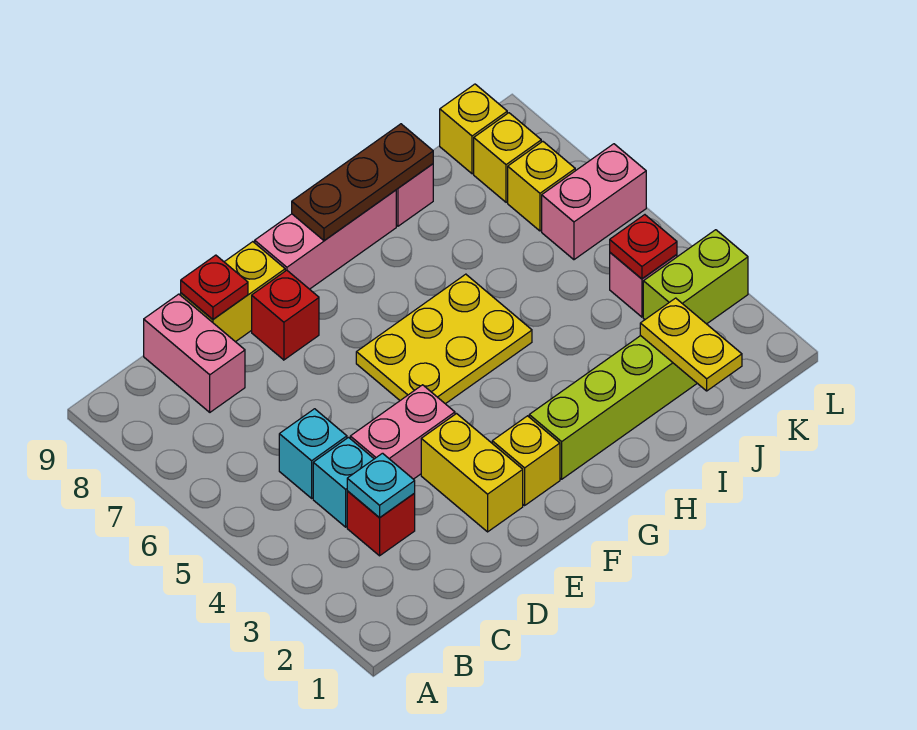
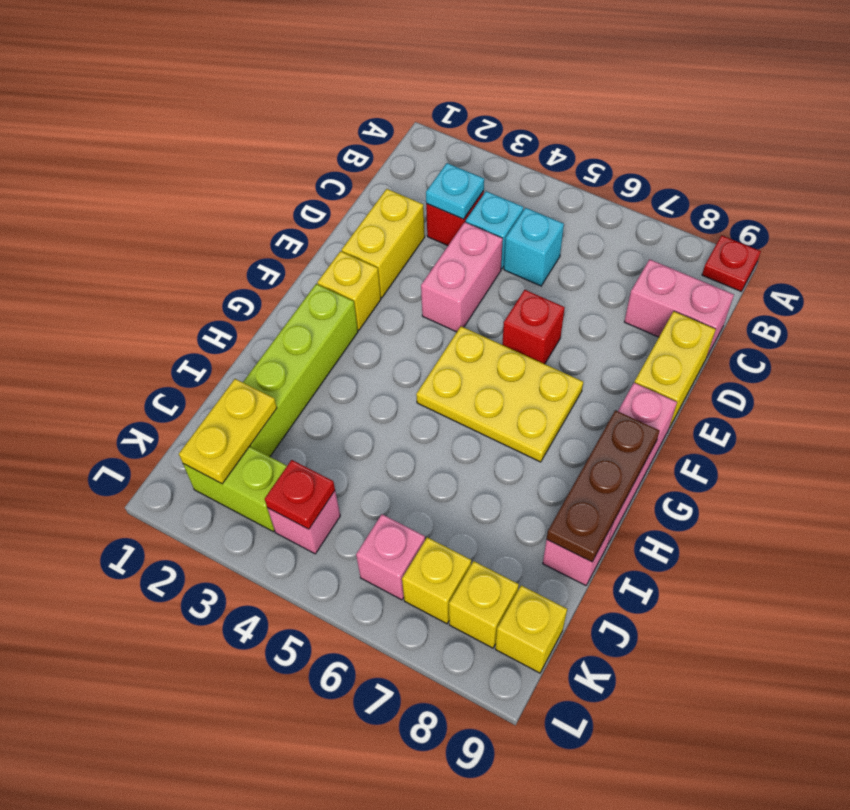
red plate D9 level 2 -> red plate A9 level 1
yellow brick E2:E3 level 1 -> yellow brick D2:E2 level 1
red brick E8 level 1 -> red brick E6 level 1
yellow plate F5:H6 level 1 -> yellow plate F5:G7 level 1
yellow plate J1:J2 level 2 -> yellow plate J2:K2 level 2
lime brick K3:L3 level 1 -> lime brick K2:K3 level 1
pink brick K6:L6 level 1 -> pink brick K6 level 1

